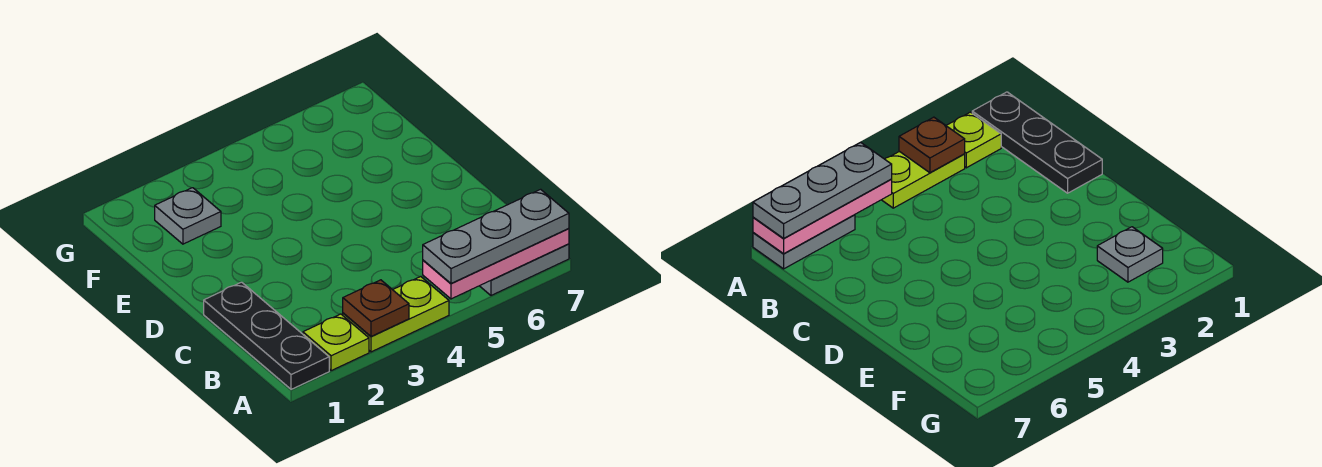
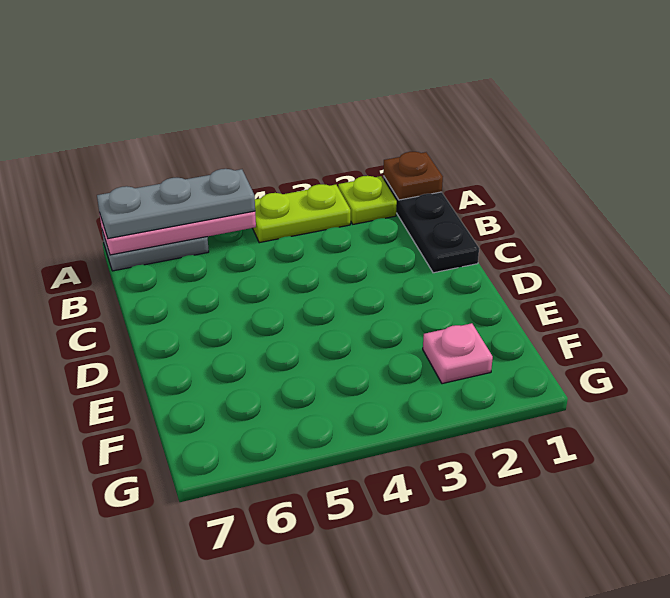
brown plate A3 level 2 -> brown plate A1 level 2
grey plate F2 level 1 -> pink plate F2 level 1

